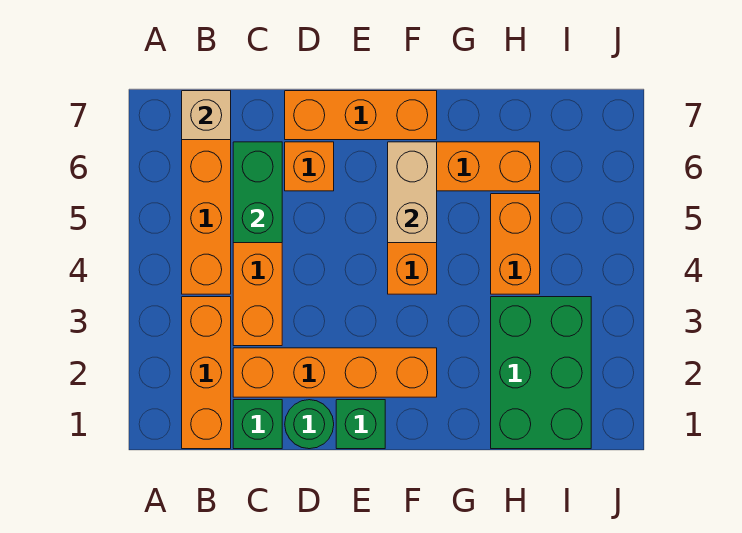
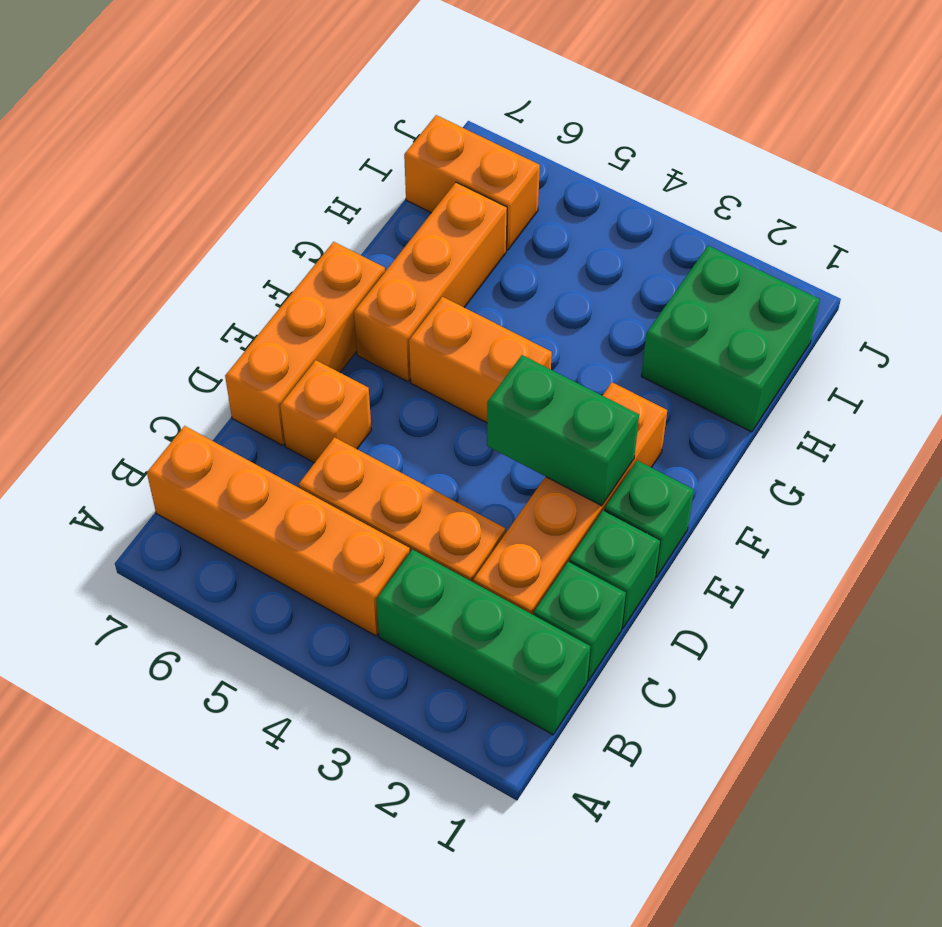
orange brick B1:B3 level 1 -> green brick B1:B3 level 1
tan brick B7 level 2 -> none
green brick C5:C6 level 2 -> green brick E2:E3 level 2
green round brick D1 level 1 -> green brick D1 level 1
tan brick F5:F6 level 2 -> none
green brick H1:I3 level 1 -> green brick H1:I2 level 1
orange brick H4:H5 level 1 -> orange brick I6:I7 level 1

